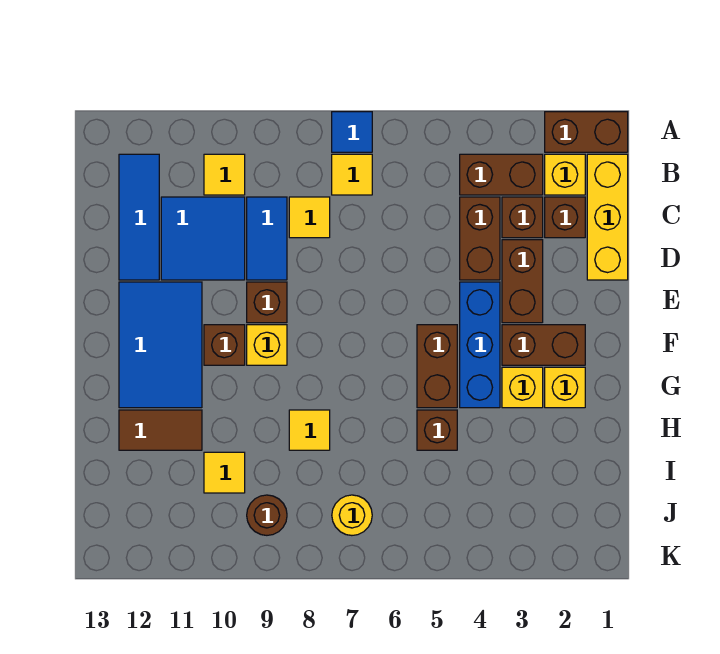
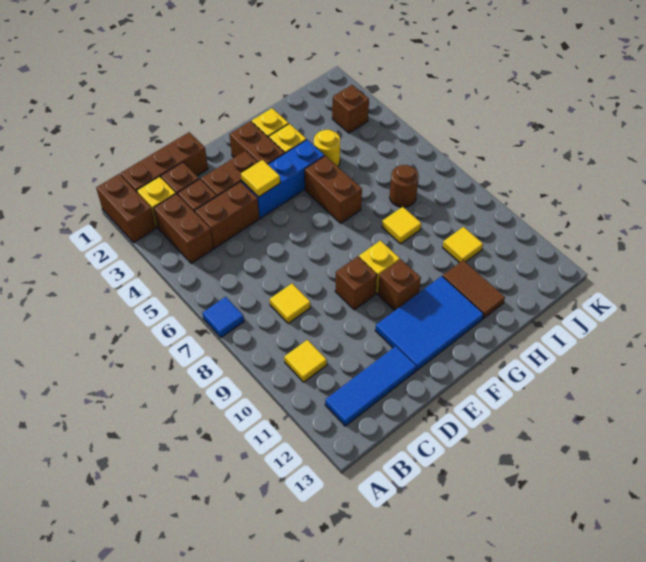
yellow brick B1:D1 level 1 -> brown brick B1:D1 level 1
yellow tile B7 level 1 -> yellow tile E4 level 2
blue tile C9:D9 level 1 -> none
blue tile C10:D11 level 1 -> none
brown brick F5:G5 level 1 -> brown brick G5:G6 level 1
brown brick H5 level 1 -> brown brick J3 level 1
yellow round brick J7 level 1 -> yellow round brick H4 level 1
brown round brick J9 level 1 -> brown round brick I7 level 1

